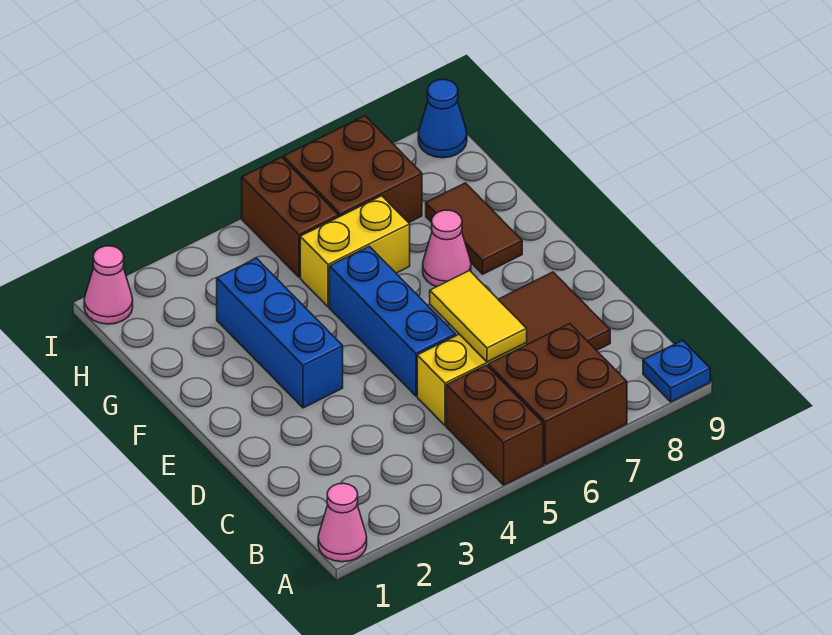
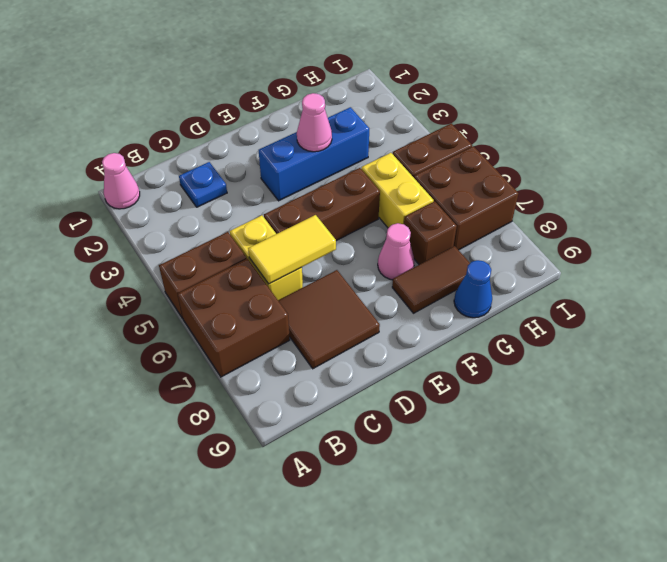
blue plate A9 level 1 -> blue plate C2 level 1
blue brick D5:F5 level 1 -> brown brick D5:F5 level 1
none -> brown brick G7 level 1
pink cone I1 level 1 -> pink cone F3 level 2
blue cone I9 level 1 -> blue cone G9 level 1

